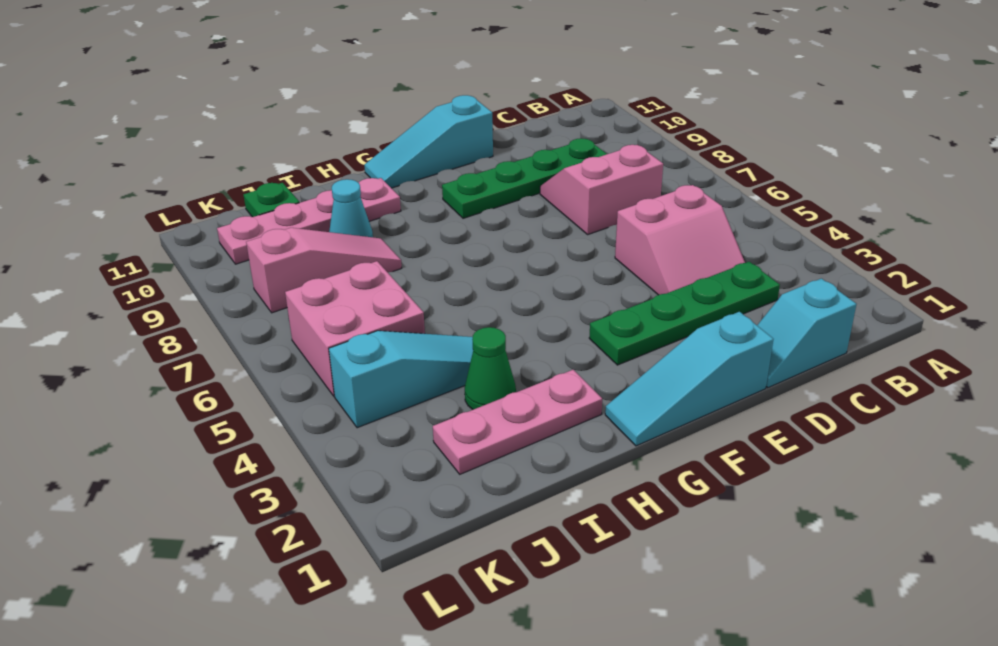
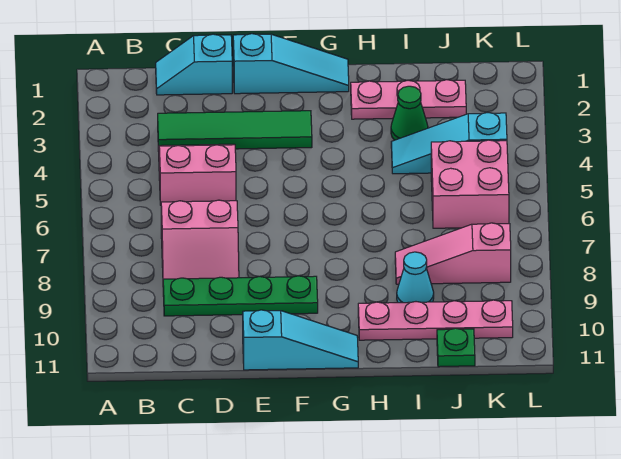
cyan slope C1:D1 level 1 top C -> cyan slope C1:D1 level 1 top D
green plate C3:F3 level 1 -> green tile C3:F3 level 1

